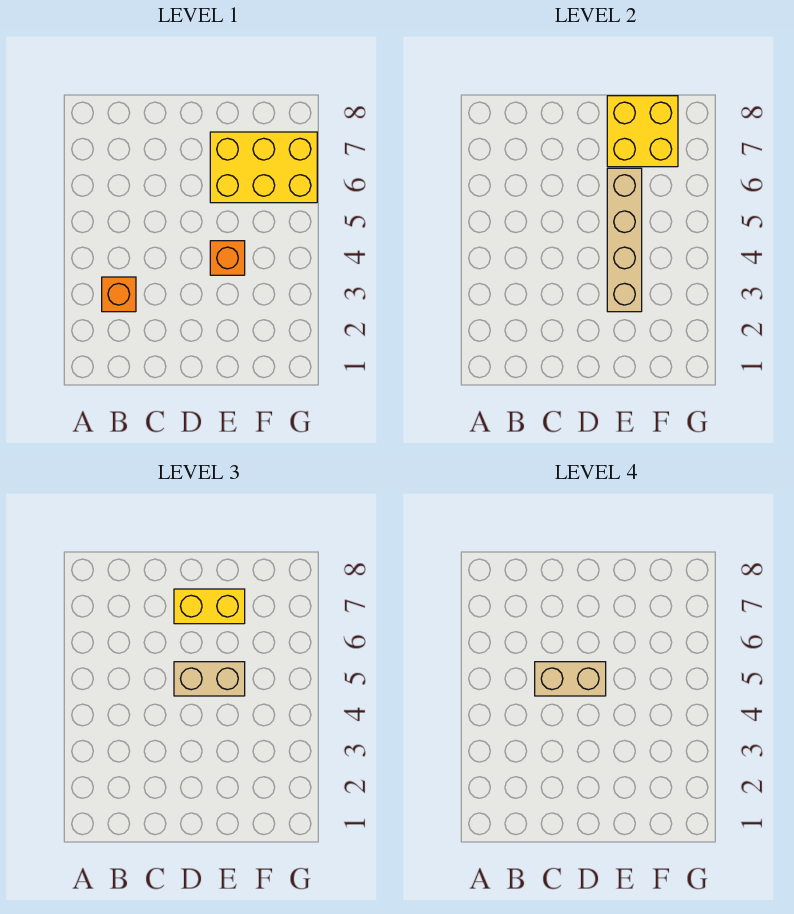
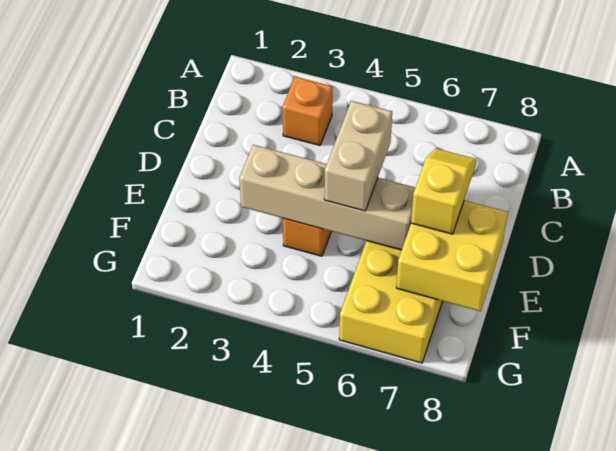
tan brick C5:D5 level 4 -> none
yellow brick D7:E7 level 3 -> yellow slope D7:E7 level 3 top E

